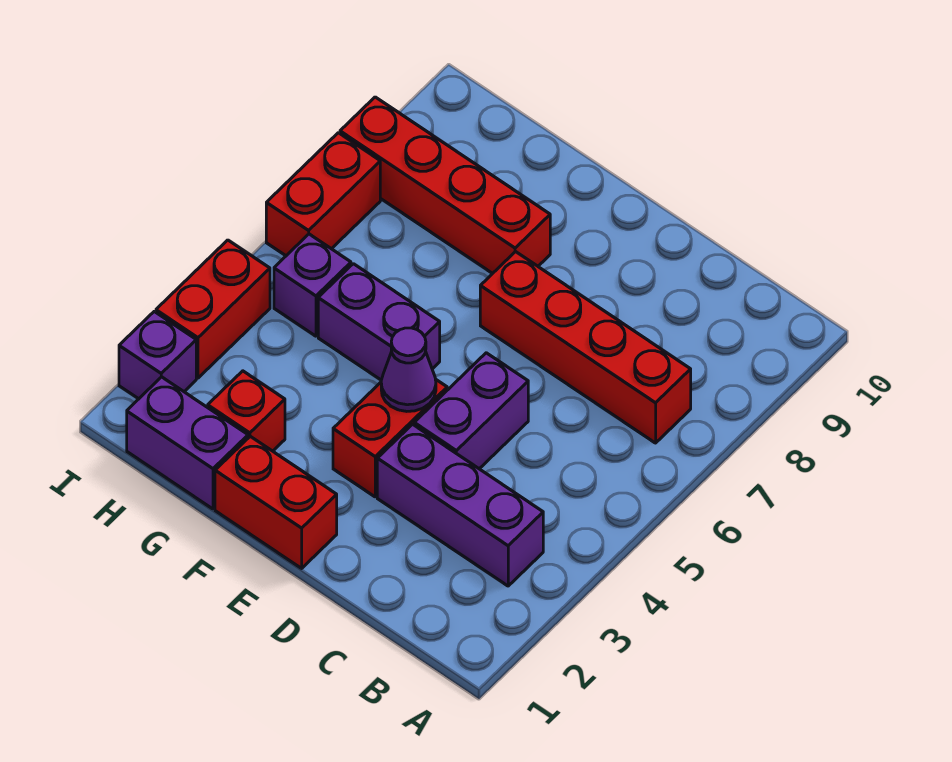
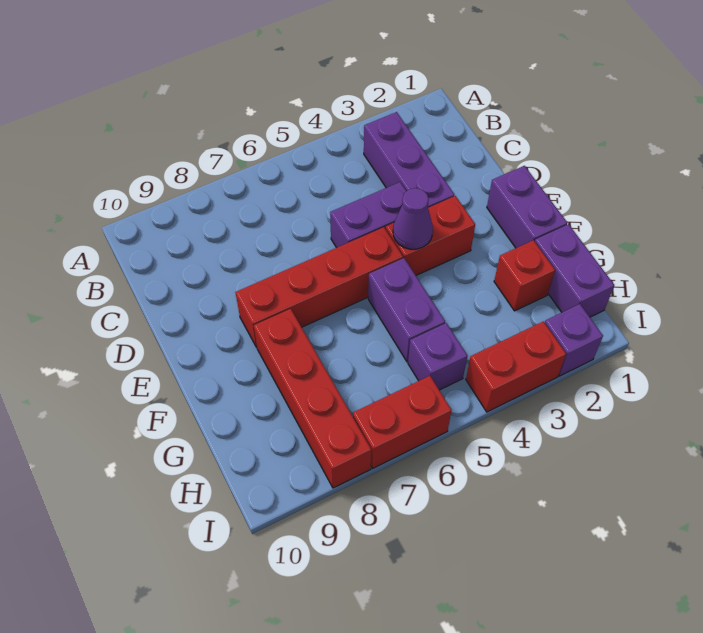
red brick B7:E7 level 1 -> red brick E5:E8 level 1
red brick E1:F1 level 1 -> purple brick E1:F1 level 1

